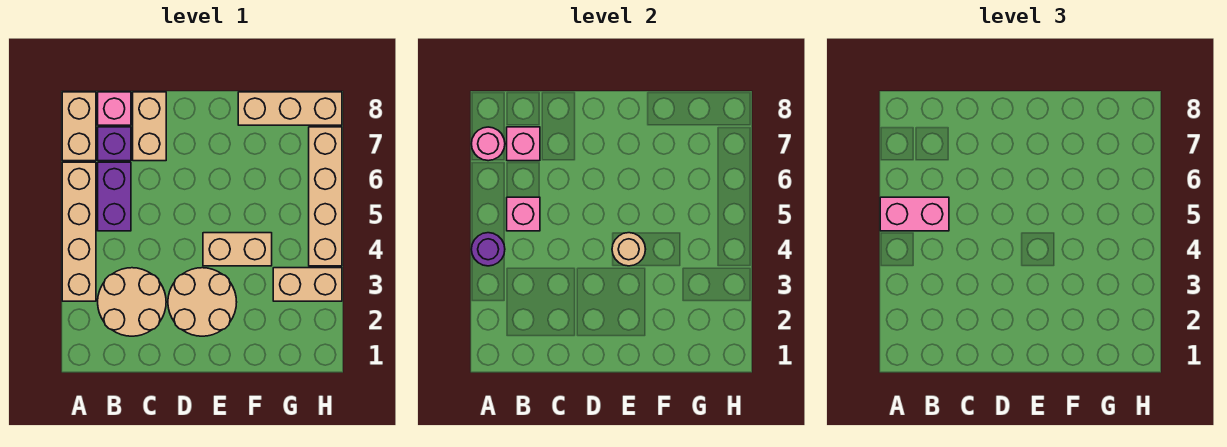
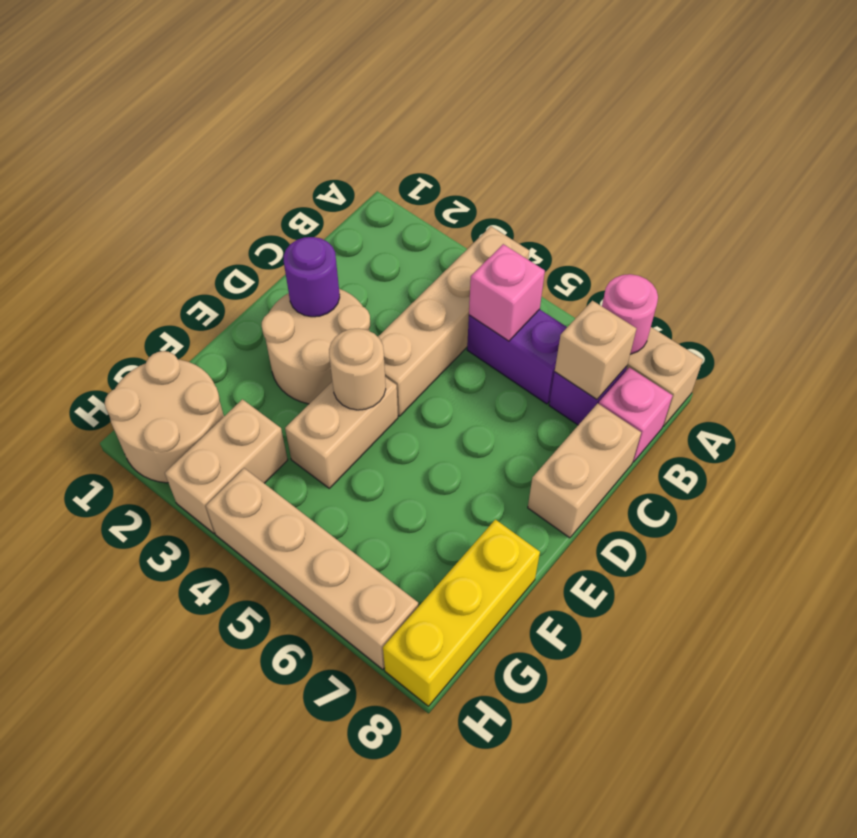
tan brick A3:A6 level 1 -> tan brick A4:D4 level 1
purple round brick A4 level 2 -> purple round brick D2 level 2
pink brick A5:B5 level 3 -> none
tan round brick B2:C3 level 1 -> tan round brick G1:H2 level 1
pink brick B7 level 2 -> tan brick B7 level 2
tan brick C7:C8 level 1 -> tan brick C8:D8 level 1
tan brick F8:H8 level 1 -> yellow brick F8:H8 level 1

